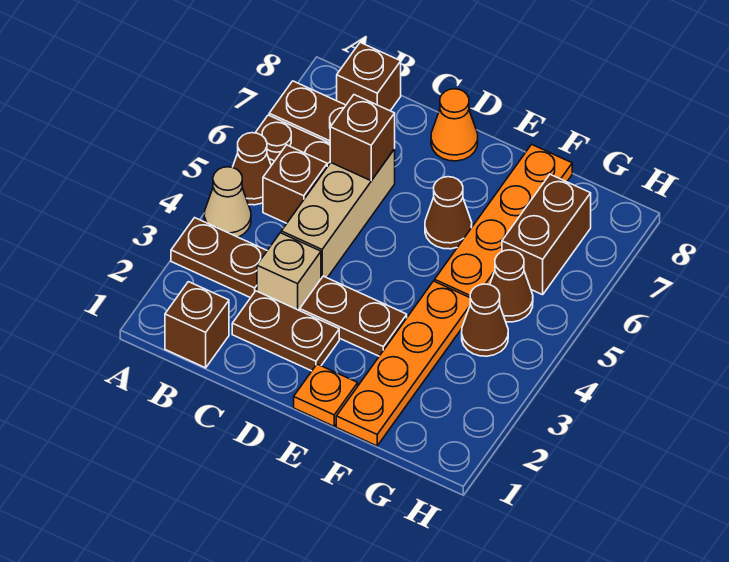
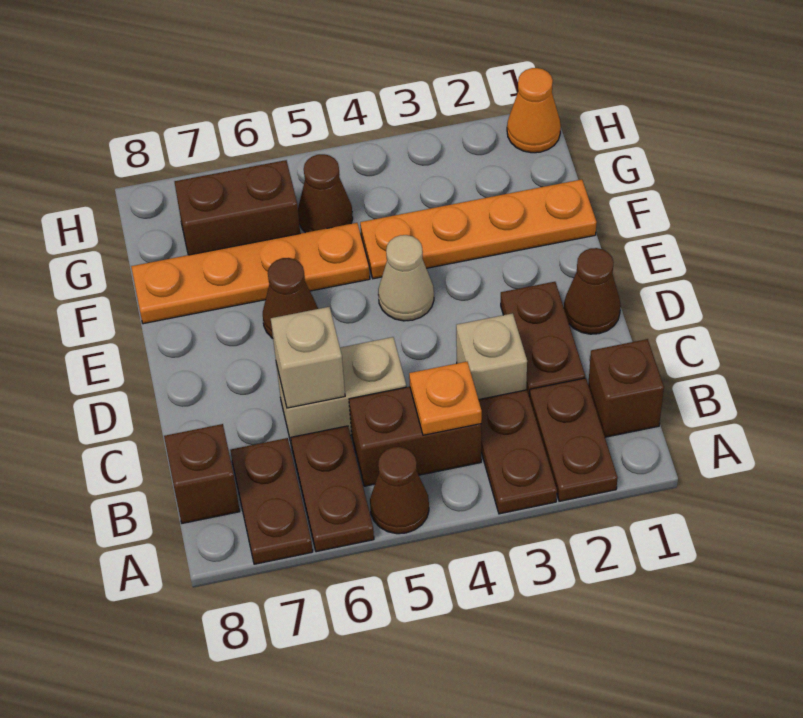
tan cone A4 level 1 -> tan cone E4 level 1
brown brick B5 level 1 -> brown brick B4:B5 level 1
tan brick C4:C6 level 1 -> tan brick C5:C6 level 1
brown brick C6 level 2 -> tan brick C6 level 2
brown plate D3:E3 level 1 -> brown plate A2:B2 level 1
orange cone D8 level 1 -> orange cone H1 level 1
orange plate E1 level 1 -> orange plate B4 level 2
brown cone G4 level 1 -> brown cone D1 level 1

